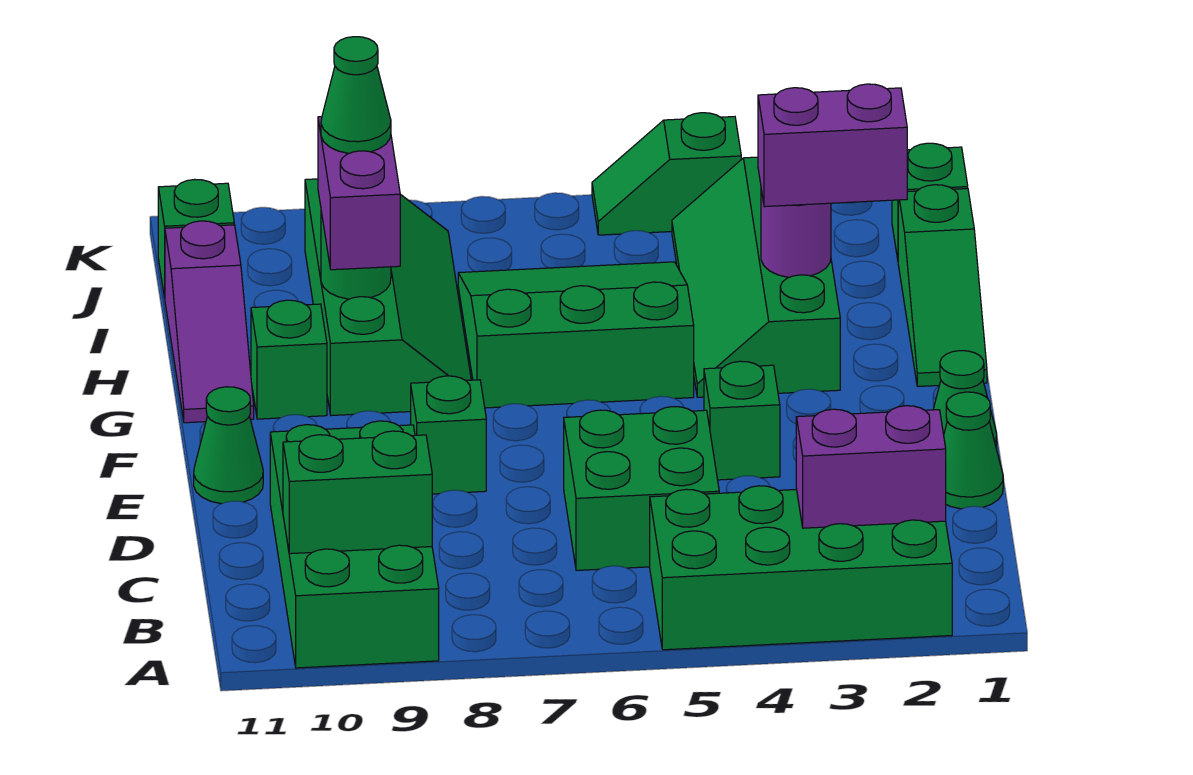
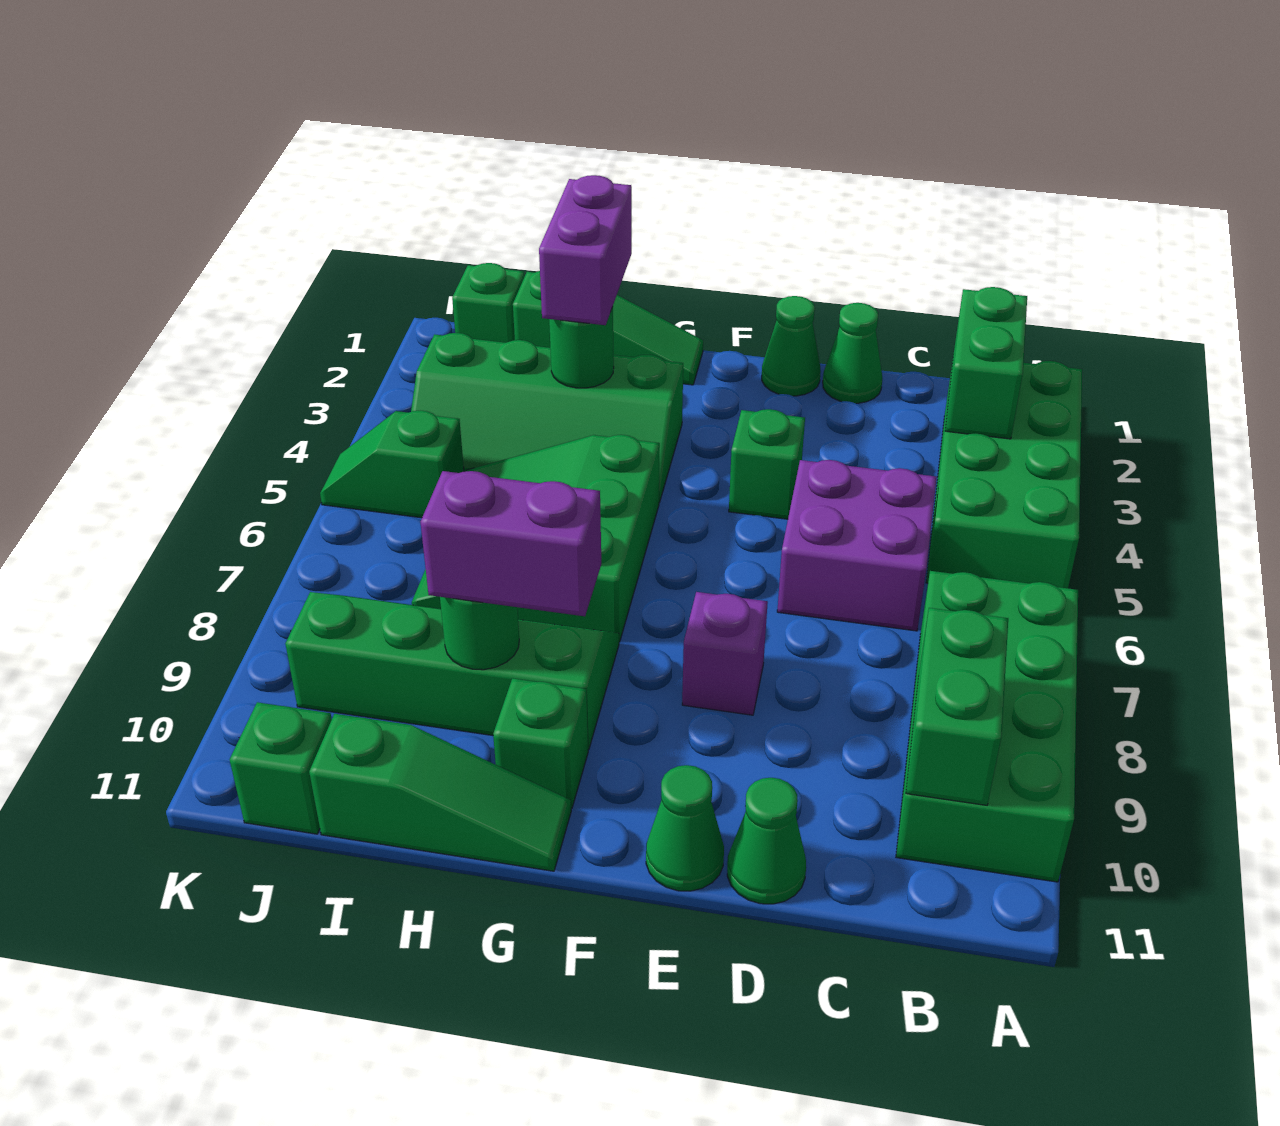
green brick A9:D10 level 1 -> green brick A7:B10 level 1
purple brick B2:B3 level 2 -> green brick B2:B3 level 2
green brick C5:D6 level 1 -> purple brick C5:D6 level 1
green brick E8 level 1 -> purple brick E8 level 1
purple slope G11:I11 level 1 top I -> green slope G11:I11 level 1 top I
purple round brick H3 level 2 -> green round brick H3 level 2
green cone H9 level 4 -> green cone D11 level 1
green slope K4:K5 level 1 top 4 -> green slope J5:K5 level 1 top J

